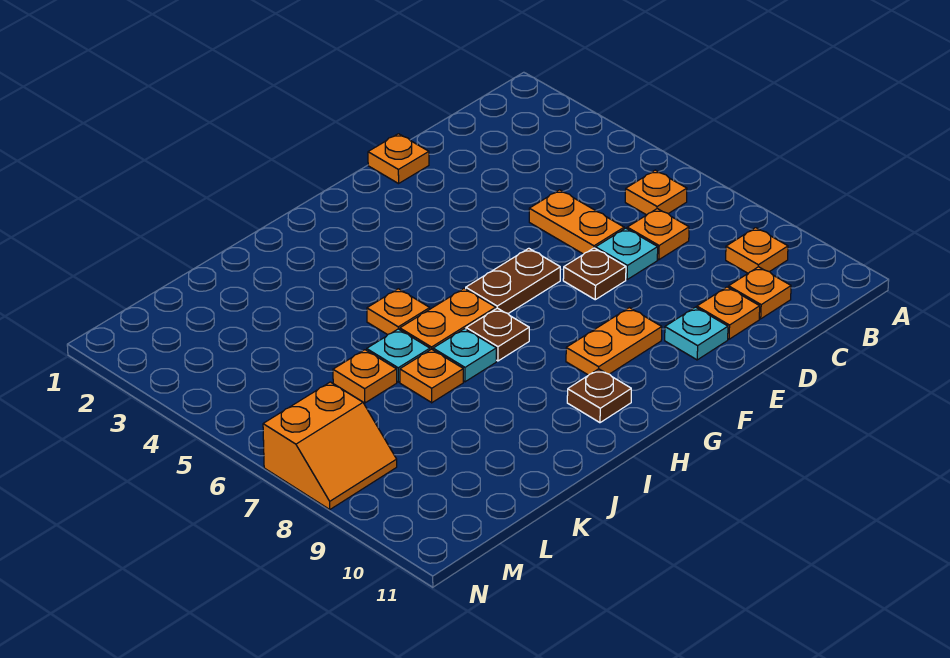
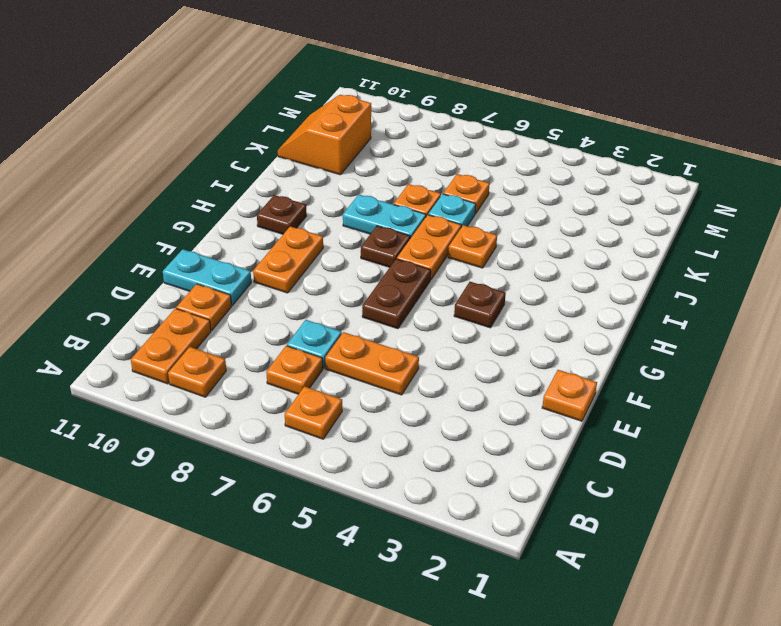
orange plate C10 level 1 -> orange plate B10:C10 level 1
brown plate E7 level 1 -> brown plate G4 level 1
cyan plate E10 level 1 -> cyan plate E10:E11 level 1
cyan plate I7 level 1 -> cyan plate I7:I8 level 1
orange slope M7:N8 level 1 top 7 -> orange slope K10:L11 level 1 top 10

